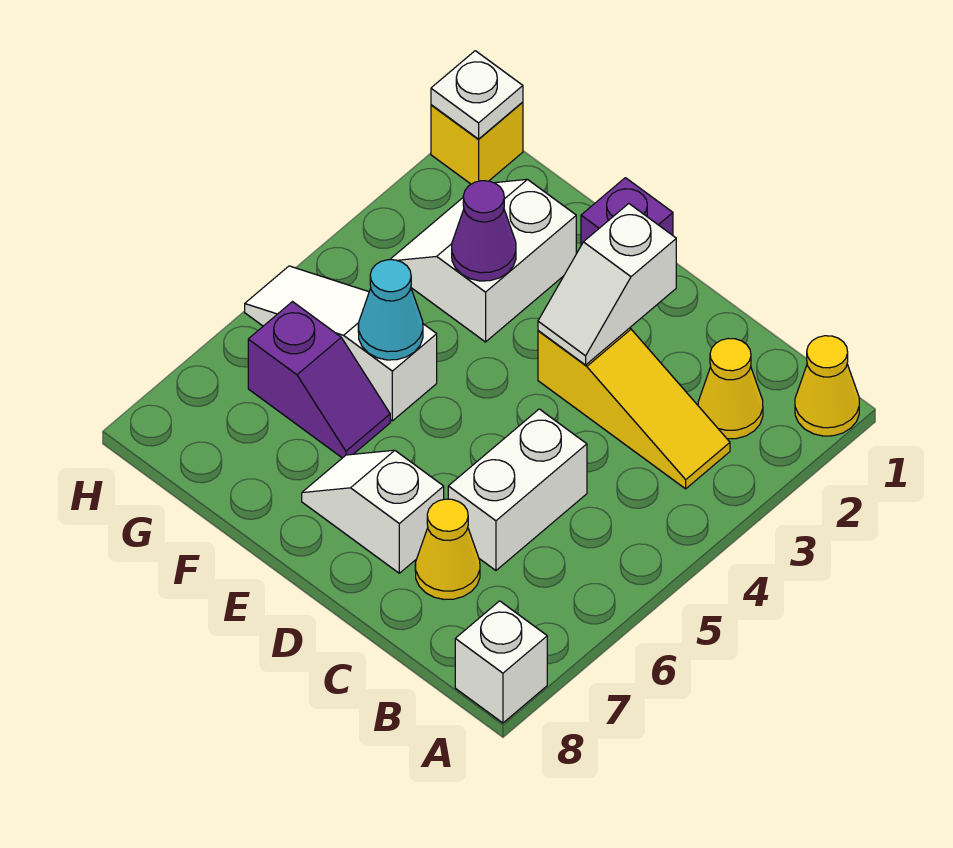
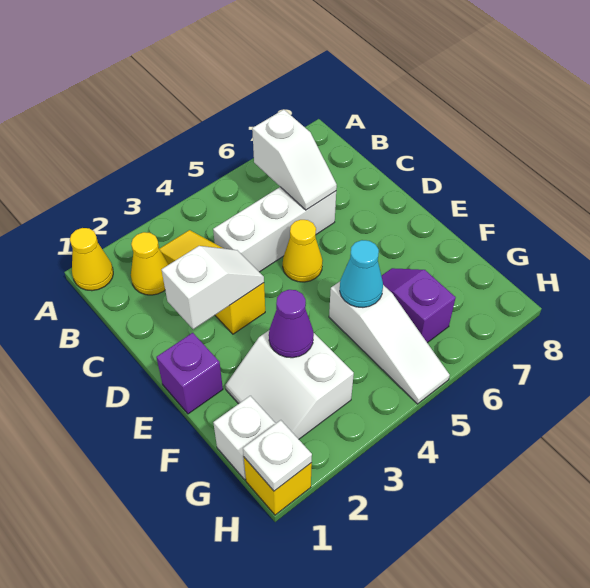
white brick A8 level 1 -> white brick G1 level 1
white brick C5:C6 level 1 -> white brick C4:C6 level 1
yellow cone C7 level 1 -> yellow cone D5 level 1
white slope D7:E7 level 1 top D -> white slope B6:C6 level 2 top B
white slope F2:G3 level 1 top F -> white slope F2:G3 level 1 top 3

